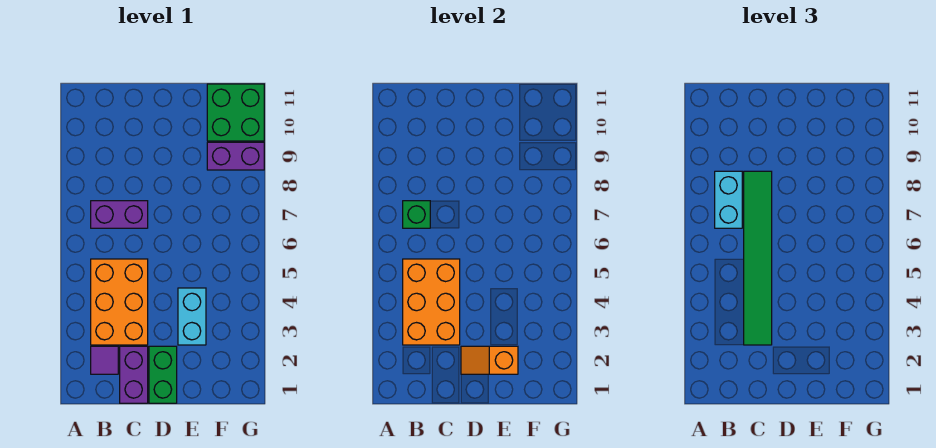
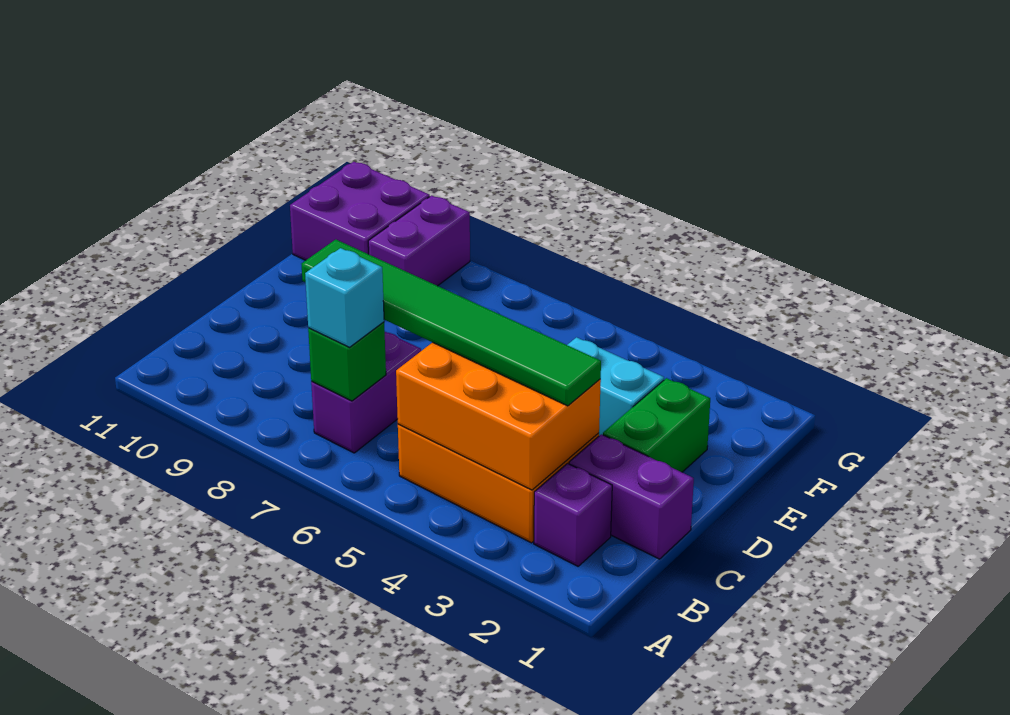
purple tile B2 level 1 -> purple brick B2 level 1
cyan brick B7:B8 level 3 -> cyan brick B7 level 3
green brick D1:D2 level 1 -> green brick D2:E2 level 1
orange slope D2:E2 level 2 top E -> none
green brick F10:G11 level 1 -> purple brick F10:G11 level 1

